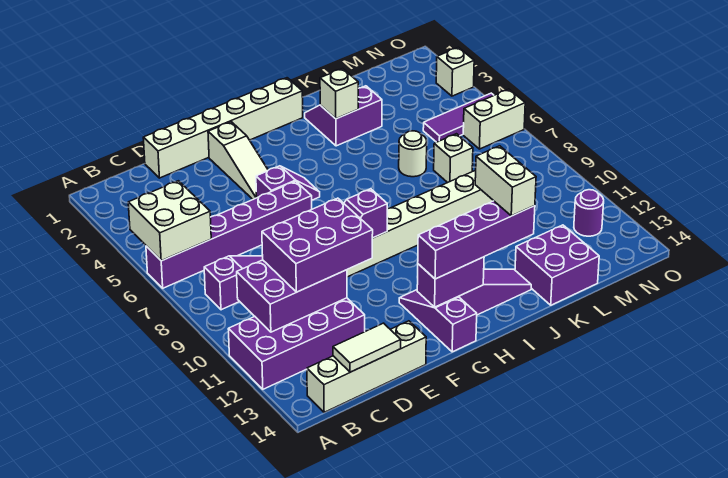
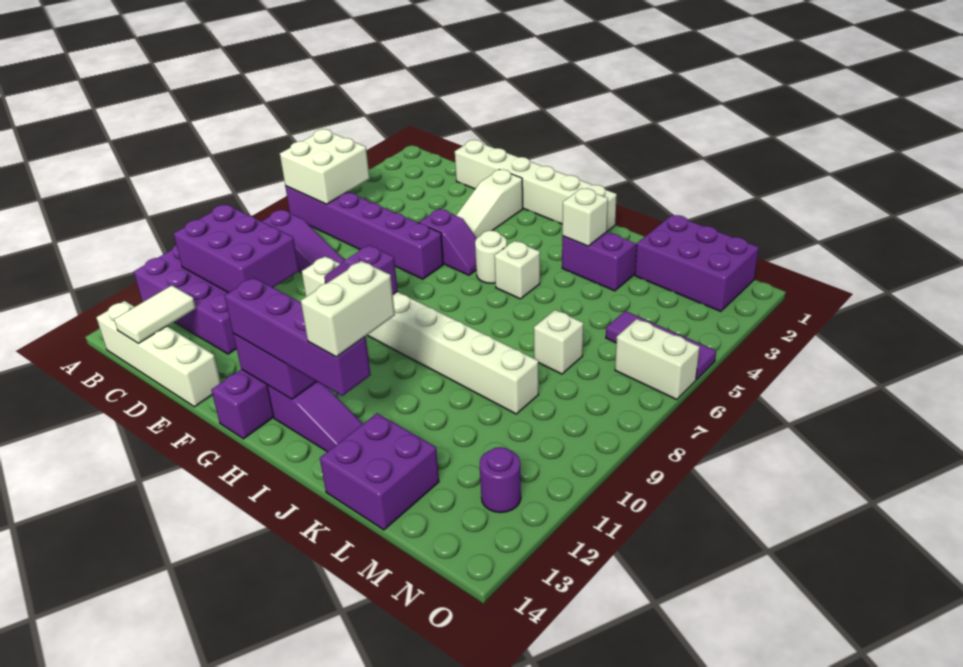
purple brick C10:E11 level 3 -> purple brick L1:N2 level 1
white tile C14:D14 level 2 -> white tile C13:C14 level 2
white round brick K6 level 1 -> white round brick H5 level 1
white brick O3 level 1 -> white brick I5 level 1

